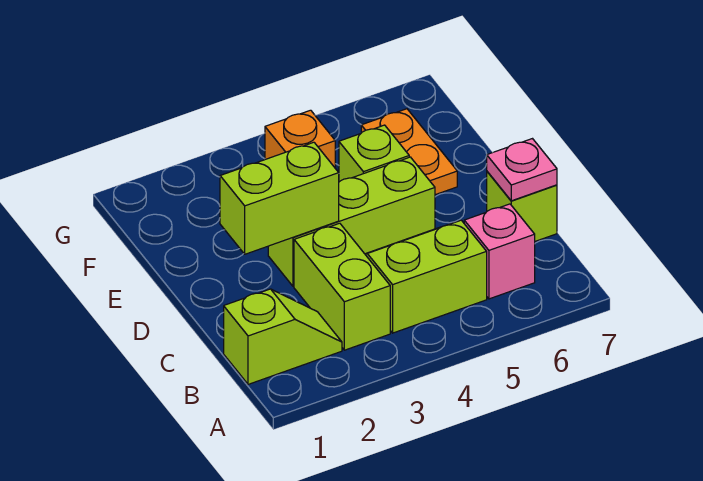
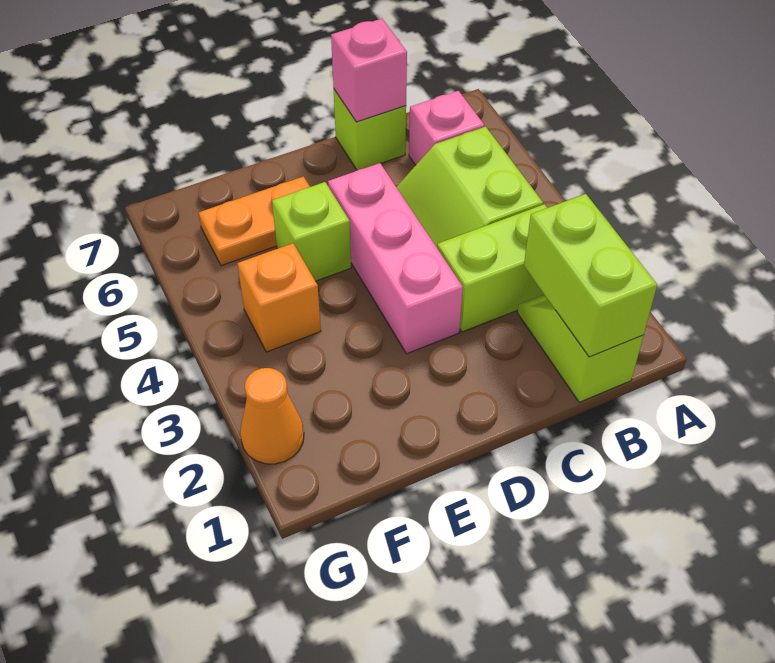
pink plate C7 level 2 -> pink brick C7 level 2
lime brick D2:D3 level 2 -> lime brick B1:B2 level 2
lime brick D3:D5 level 1 -> pink brick D3:D5 level 1
none -> orange cone G2 level 1

